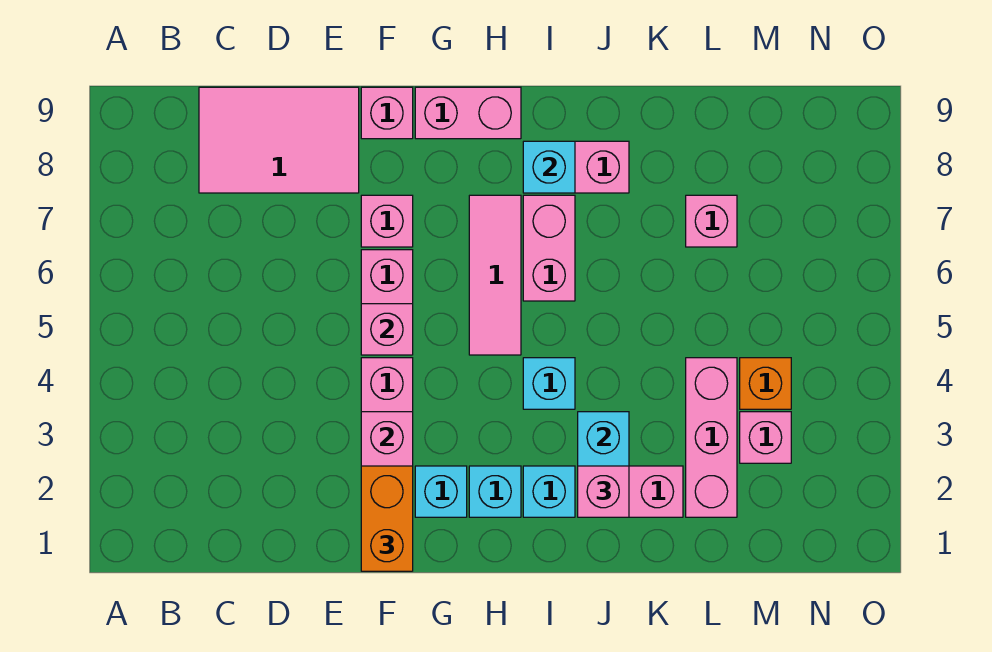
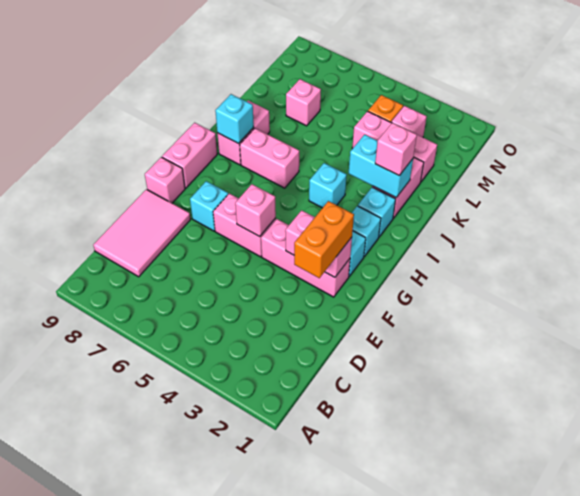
orange brick F1:F2 level 3 -> orange brick E2:F2 level 3
pink brick F7 level 1 -> cyan brick F7 level 1
pink tile H5:H7 level 1 -> none

